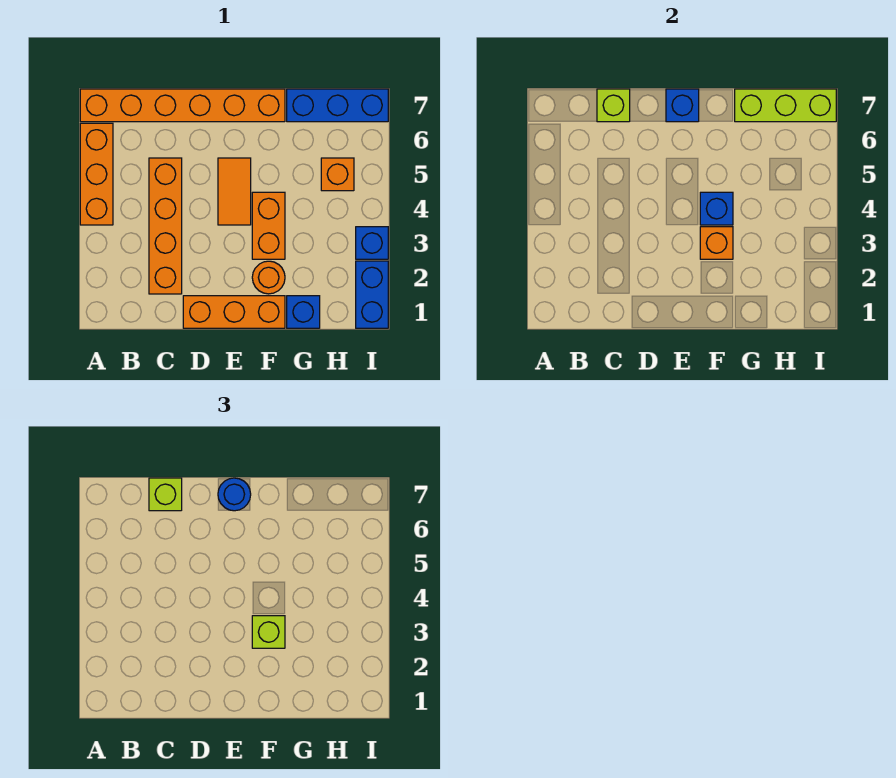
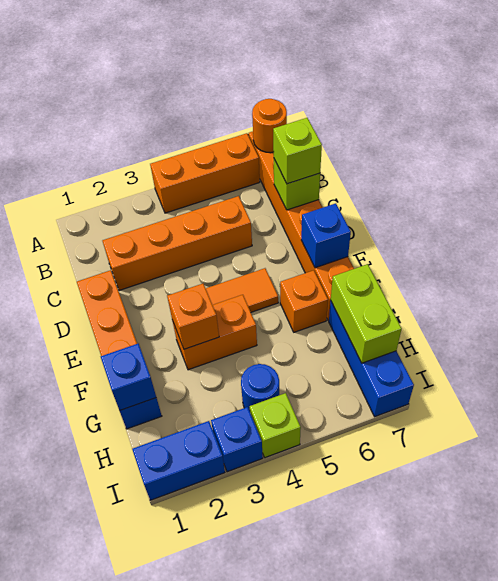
blue round brick E7 level 3 -> blue round brick H4 level 1
orange round brick F2 level 1 -> orange round brick A7 level 2
lime brick F3 level 3 -> lime brick I4 level 1
blue brick F4 level 2 -> blue brick G1 level 2
lime brick G7:I7 level 2 -> lime brick G7:H7 level 2
orange brick H5 level 1 -> orange brick F6 level 1

